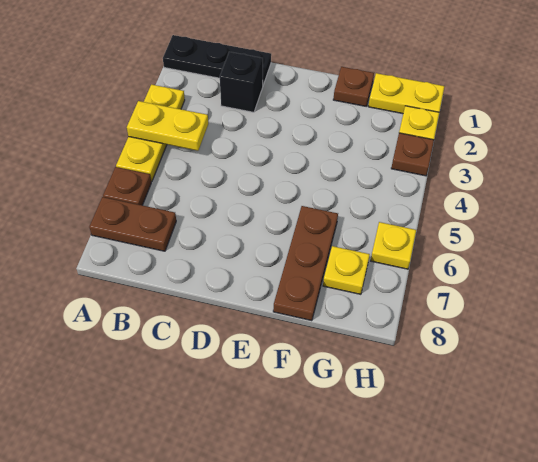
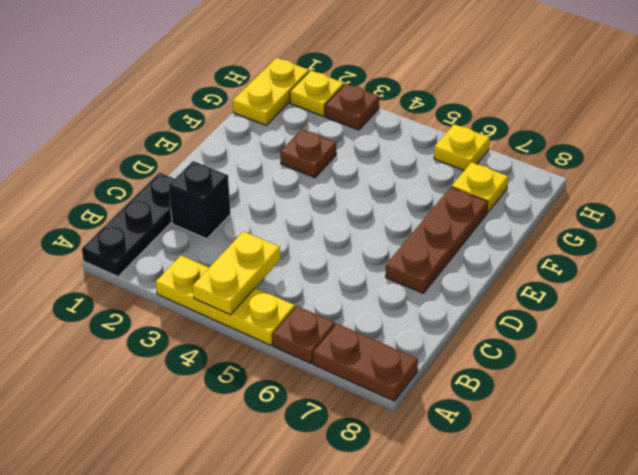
brown plate A7:B7 level 1 -> brown plate A7:A8 level 1
brown plate F1 level 1 -> brown plate F3 level 1
brown plate F6:F8 level 1 -> brown plate D7:F7 level 1

